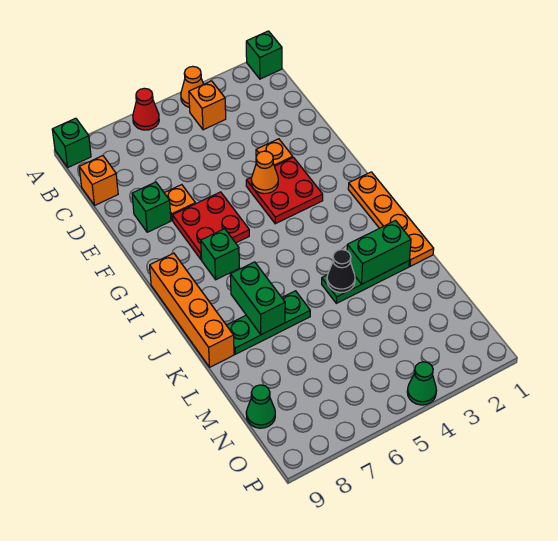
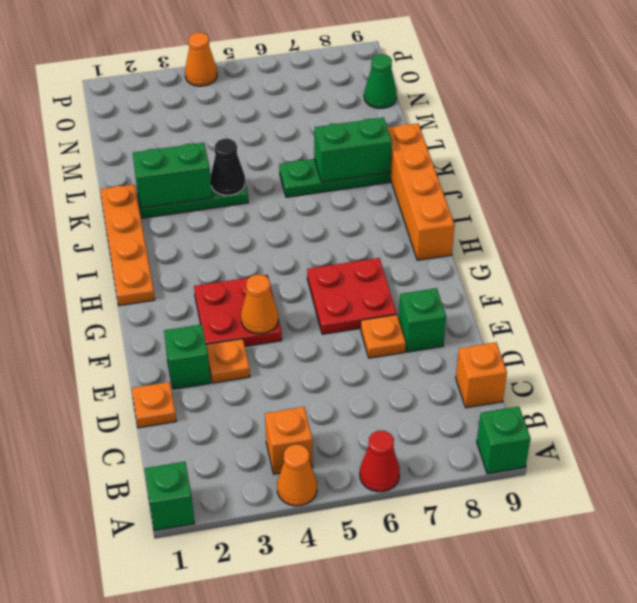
none -> orange plate D1 level 1
green brick H7 level 1 -> green brick E2 level 1
green brick J7:K7 level 2 -> green brick K7:K8 level 2
green cone P4 level 1 -> orange cone P4 level 1

